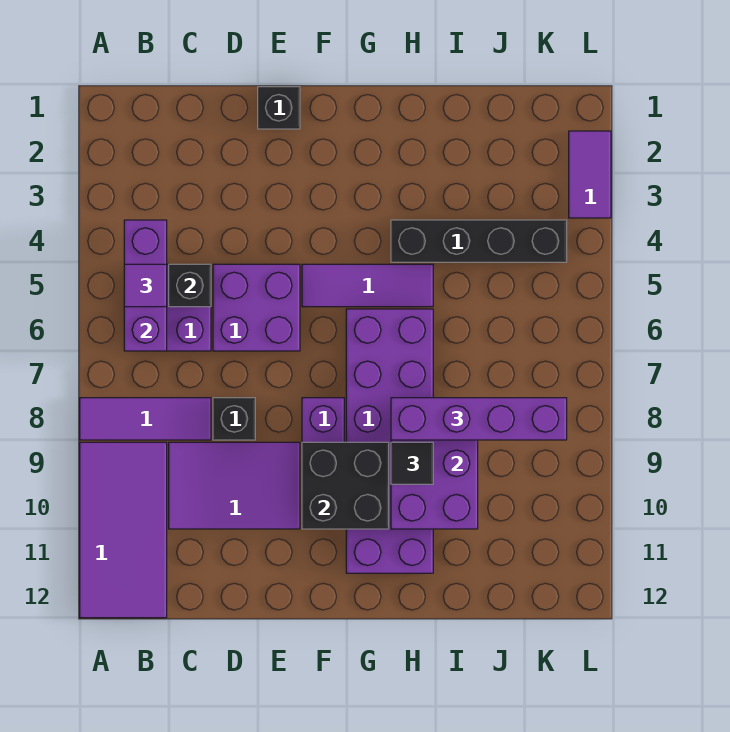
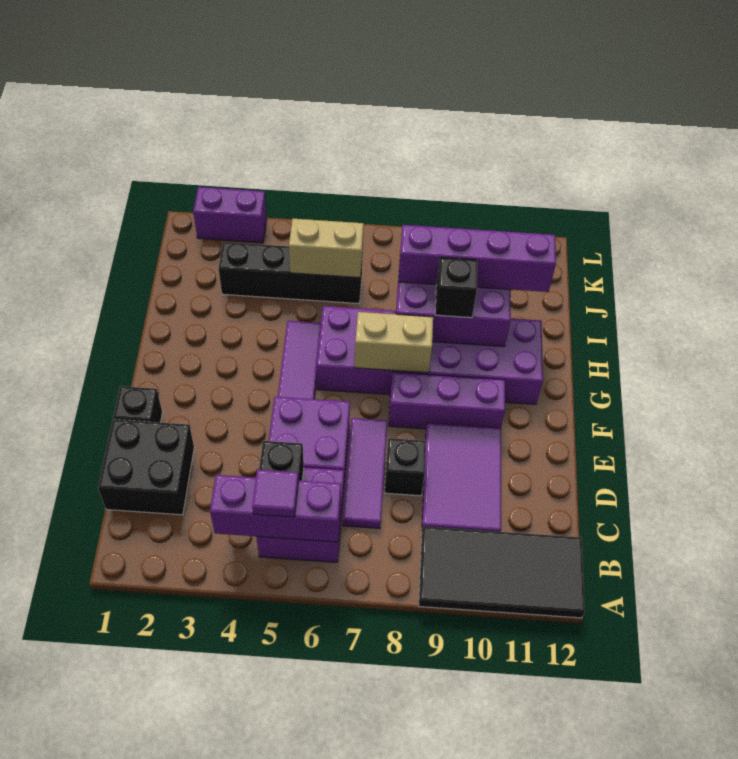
purple tile A8:C8 level 1 -> purple tile C7:E7 level 1
purple tile A9:B12 level 1 -> black tile A9:B12 level 1
black brick F9:G10 level 2 -> black brick C1:D2 level 1
none -> tan brick G7:G8 level 2
black brick H4:K4 level 1 -> black brick J3:J6 level 1
purple brick H8:K8 level 3 -> purple brick I8:I11 level 3
black tile H9 level 3 -> black brick H9 level 3
none -> tan brick J5:J6 level 2
purple tile L2:L3 level 1 -> purple brick L2:L3 level 1

